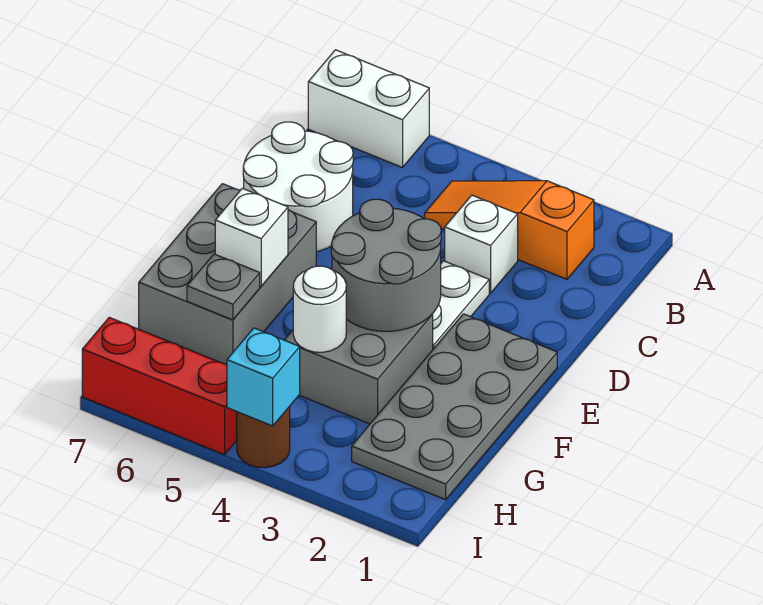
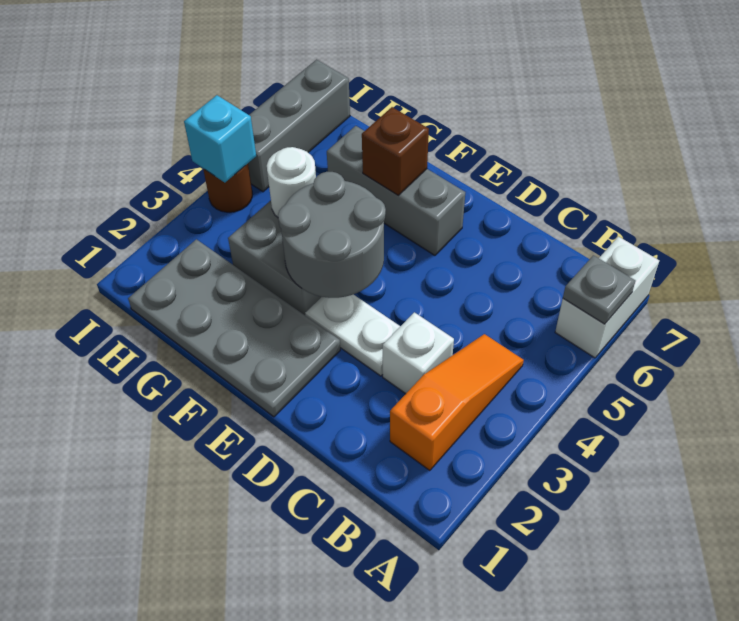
white round brick C6:D7 level 1 -> none
grey brick E6:G7 level 1 -> grey brick E6:G6 level 1
white brick F6 level 2 -> brown brick F6 level 2
grey plate G6 level 2 -> grey plate A6 level 2
red brick I5:I7 level 1 -> grey brick I5:I7 level 1

